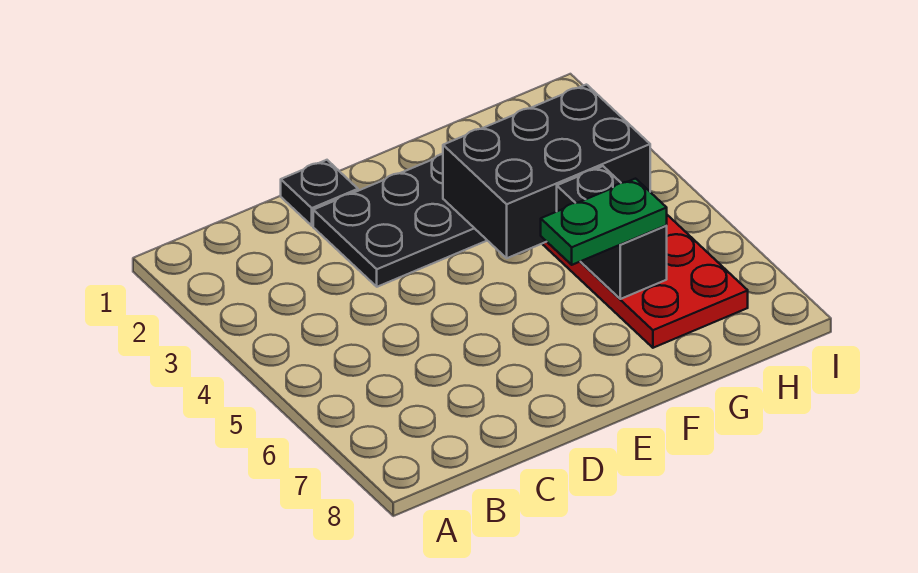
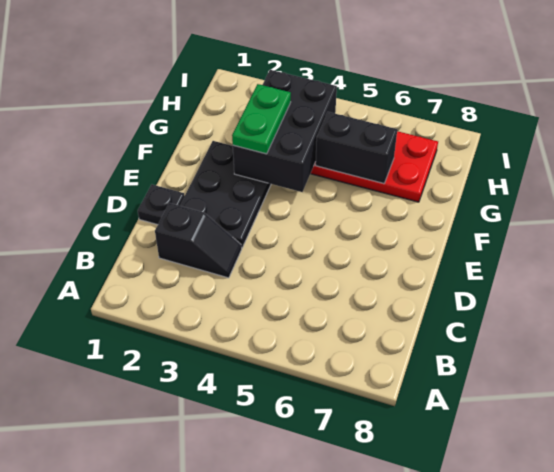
none -> black slope C2:C3 level 1 top 2
green plate F6:G6 level 3 -> green plate F3:G3 level 3

